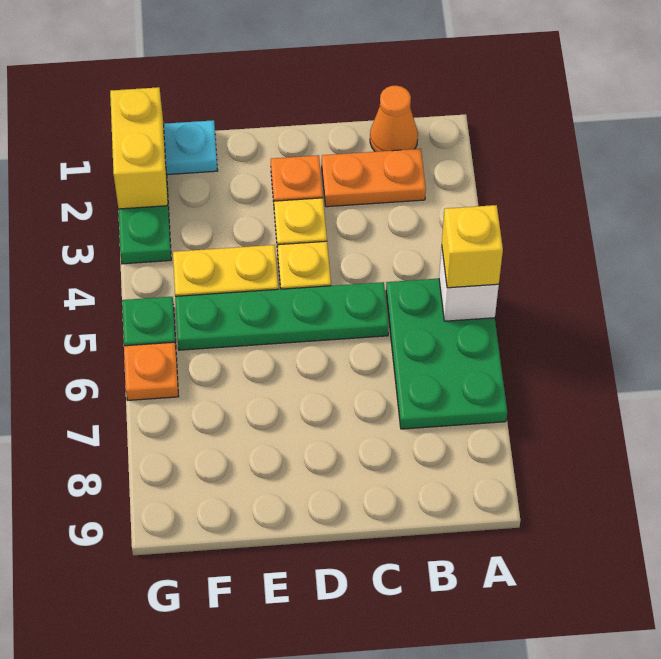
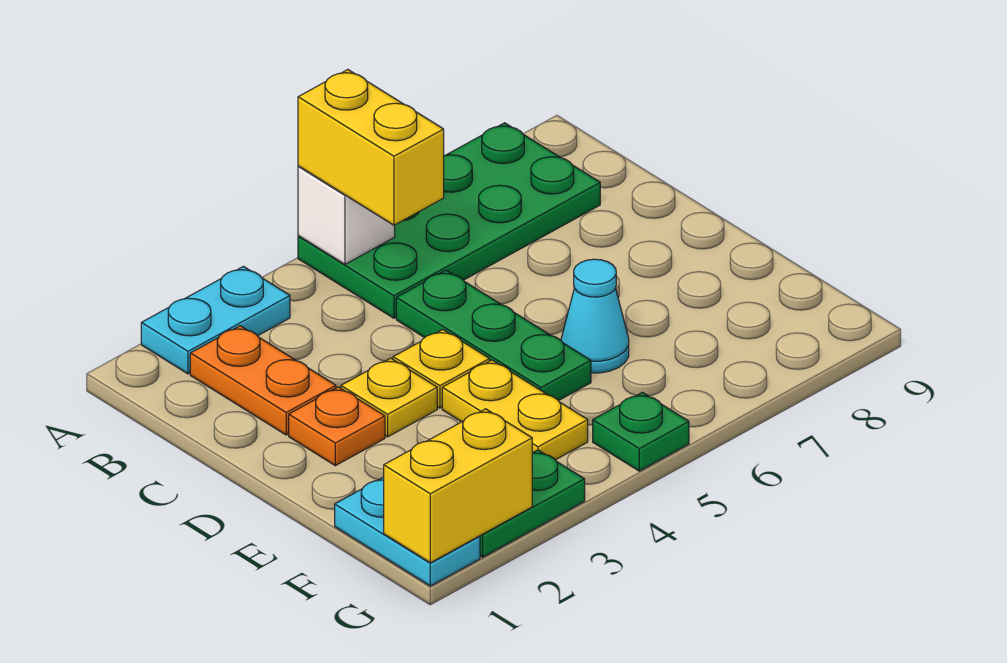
none -> cyan plate A2:A3 level 1
green plate A5:B7 level 1 -> green plate A5:B8 level 1
yellow brick A5 level 3 -> yellow brick A5:B5 level 3
orange cone B1 level 1 -> none
green plate C5:F5 level 1 -> green plate C5:E5 level 1
none -> cyan cone E6 level 1
orange plate G6 level 1 -> none

